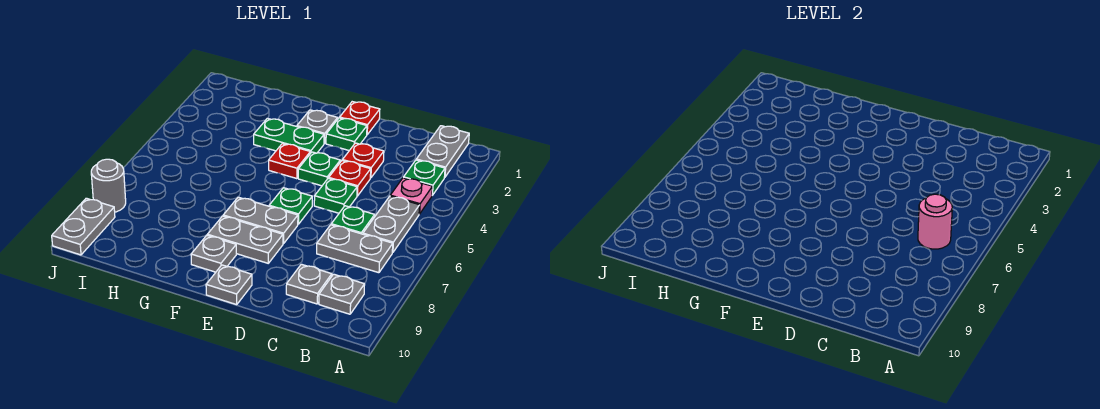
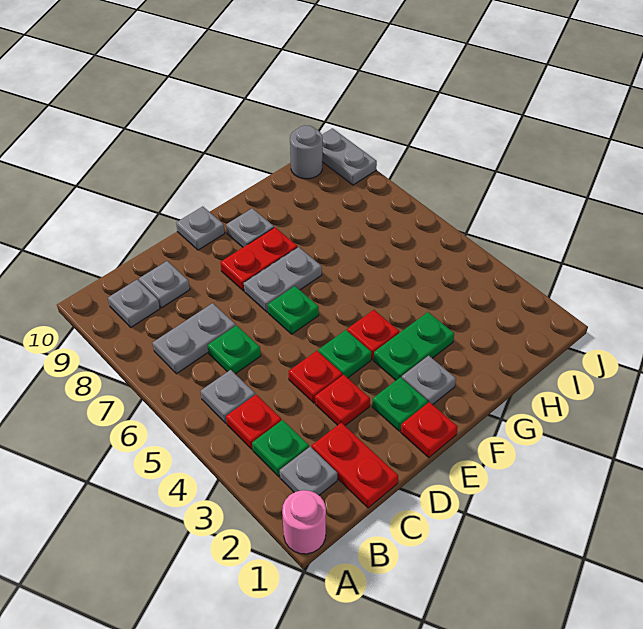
grey plate B1:B2 level 1 -> grey plate B2 level 1
pink plate B4 level 1 -> red plate B4 level 1
grey plate B5:B6 level 1 -> grey plate B5 level 1
pink round brick B6 level 2 -> pink round brick A1 level 1
none -> red plate C1:C2 level 1
green plate D5 level 1 -> none
grey plate E8:F8 level 1 -> red plate E8:F8 level 1
grey round brick J8 level 1 -> grey round brick I10 level 1

